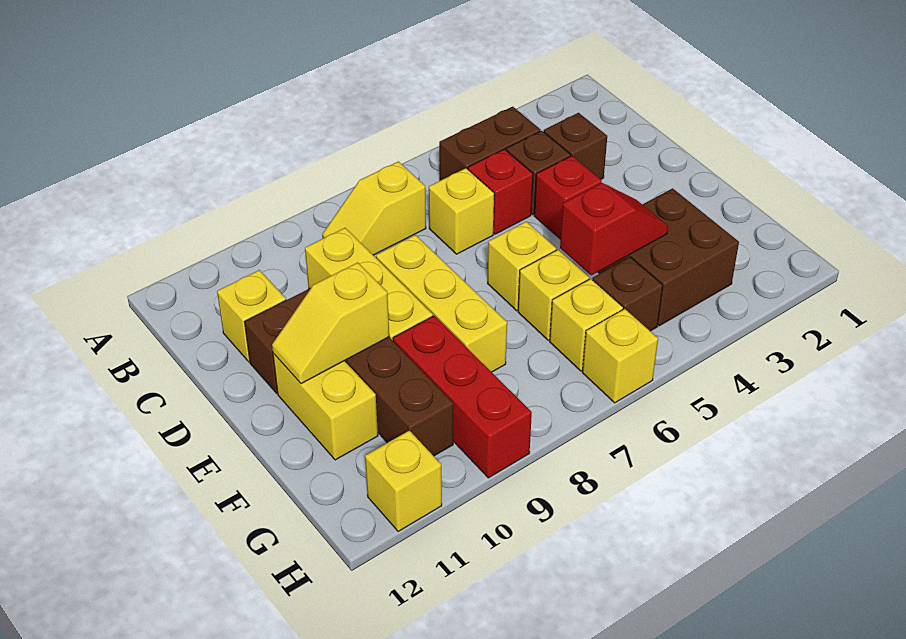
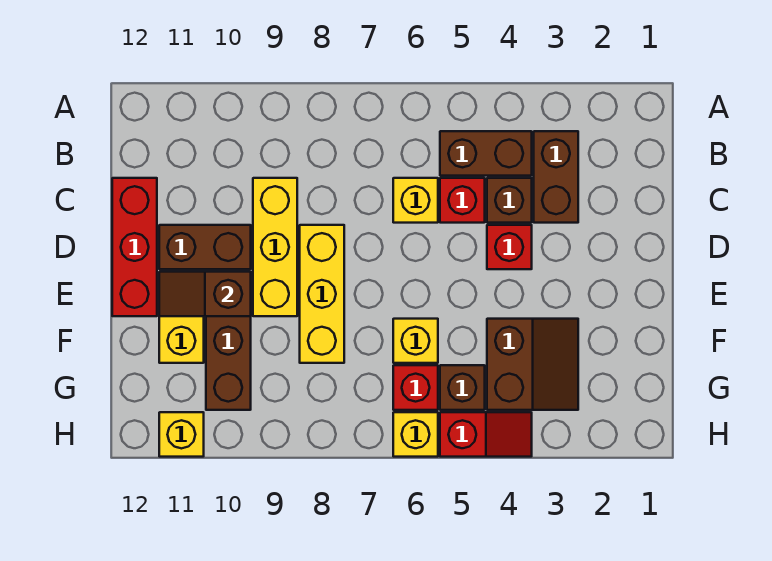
yellow slope B7:B8 level 1 top 7 -> none
brown brick C3 level 1 -> brown brick B3:C3 level 1
yellow brick C11 level 1 -> none
yellow brick E6 level 1 -> none
yellow slope E10:E11 level 2 top 10 -> brown slope E10:E11 level 2 top 10
brown brick F3:G4 level 1 -> brown slope F3:G4 level 1 top 4
red slope F4:F5 level 2 top 5 -> red slope H4:H5 level 1 top 5
red brick F9:H9 level 1 -> red brick C12:E12 level 1
yellow brick G6 level 1 -> red brick G6 level 1

